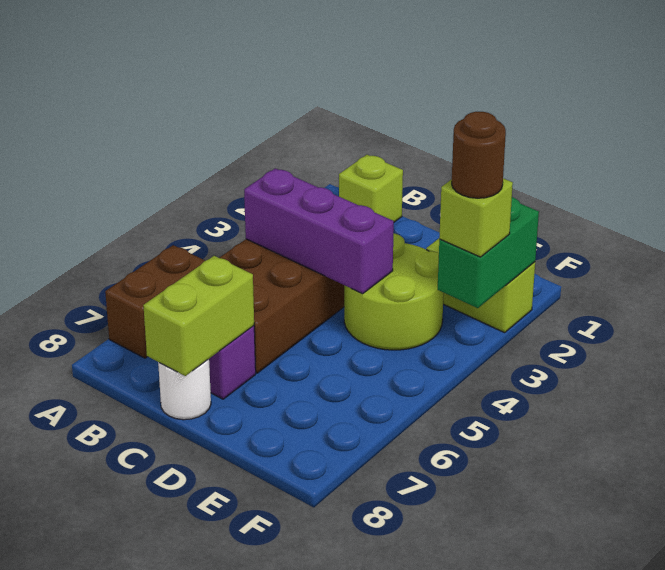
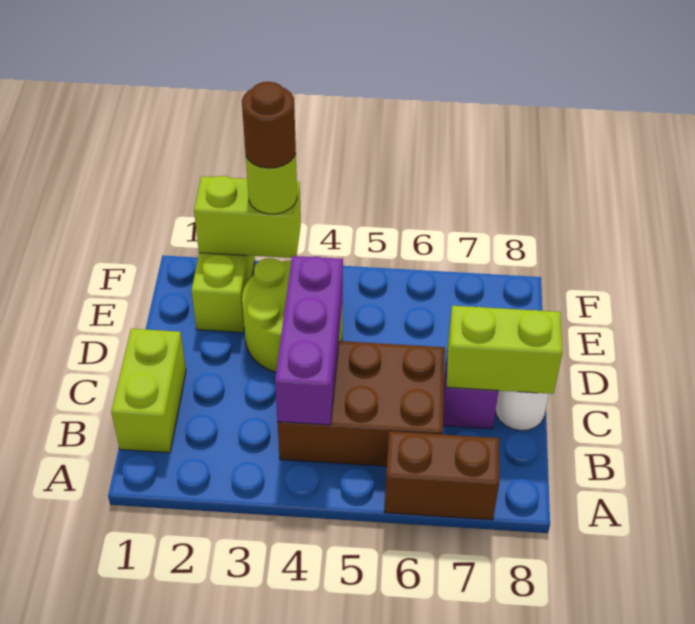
lime brick B1 level 1 -> lime brick B1:C1 level 1
green brick F2:F3 level 2 -> lime brick F2:F3 level 2
lime brick F3 level 3 -> lime round brick F3 level 3

